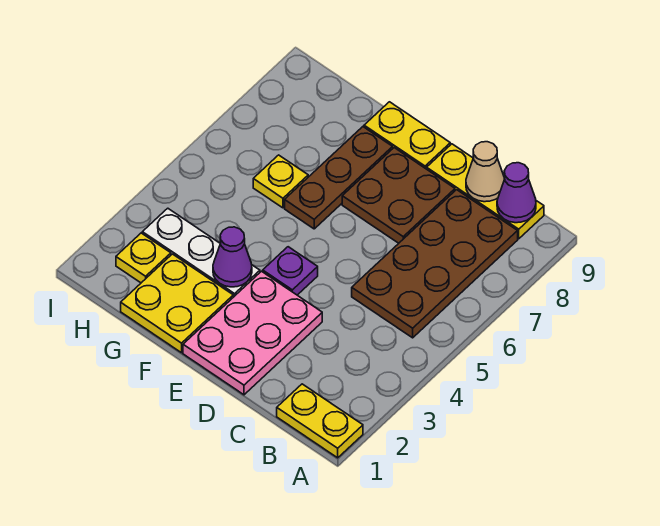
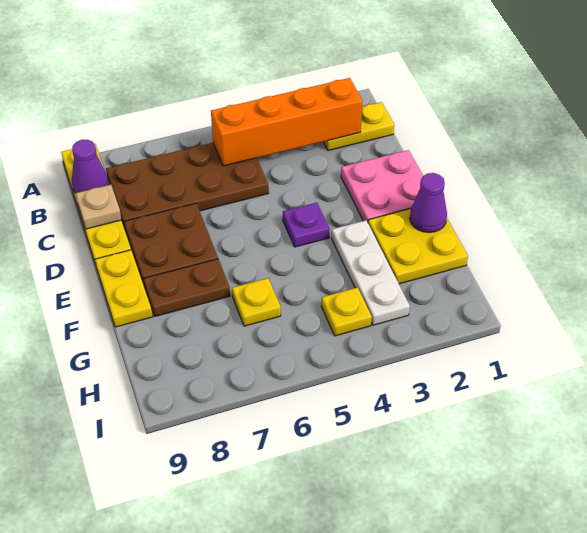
yellow plate A1:B1 level 1 -> yellow plate B1:B2 level 1
none -> orange brick B2:B5 level 2
yellow plate B9:D9 level 1 -> yellow plate A9:D9 level 1
tan cone C9 level 2 -> tan plate C9 level 2
pink plate D1:E3 level 1 -> pink plate D1:E2 level 1
purple cone F3 level 2 -> purple cone F1 level 2
brown plate F6:F8 level 1 -> brown plate F7:F8 level 1
yellow plate H2 level 1 -> yellow plate H4 level 1

